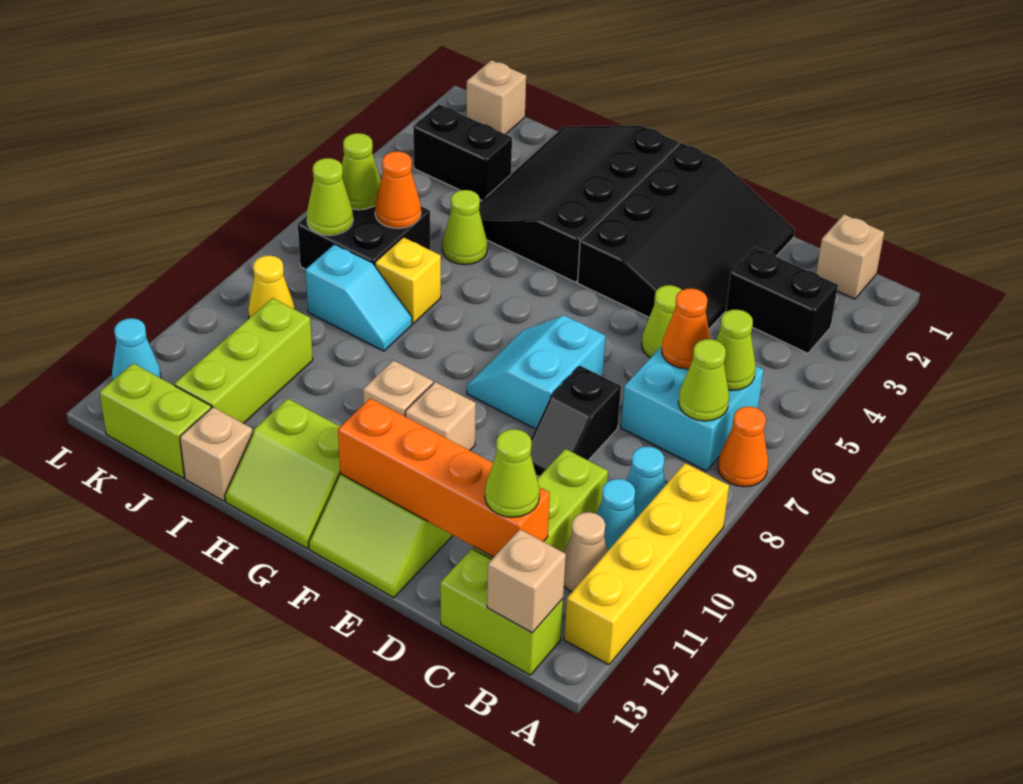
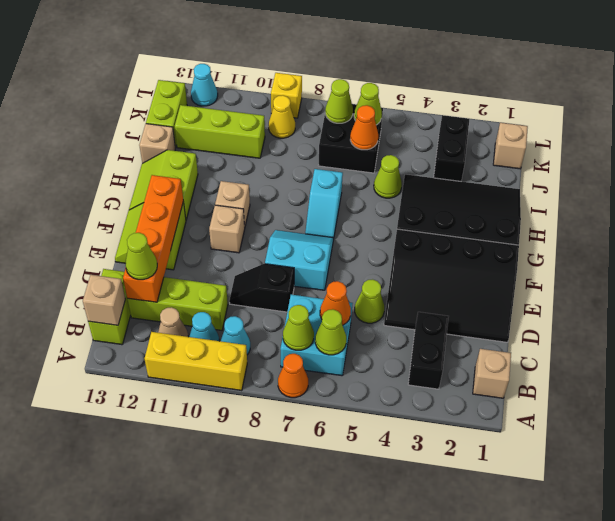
yellow brick A9:A12 level 1 -> yellow brick A9:A11 level 1
yellow brick I7 level 1 -> yellow brick L9 level 1
cyan slope I8:J8 level 1 top J -> cyan slope G7:H7 level 1 top H

